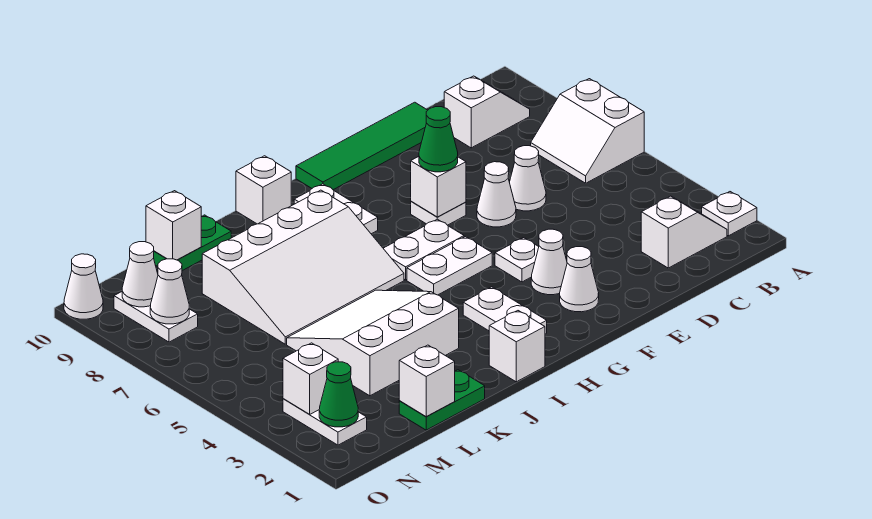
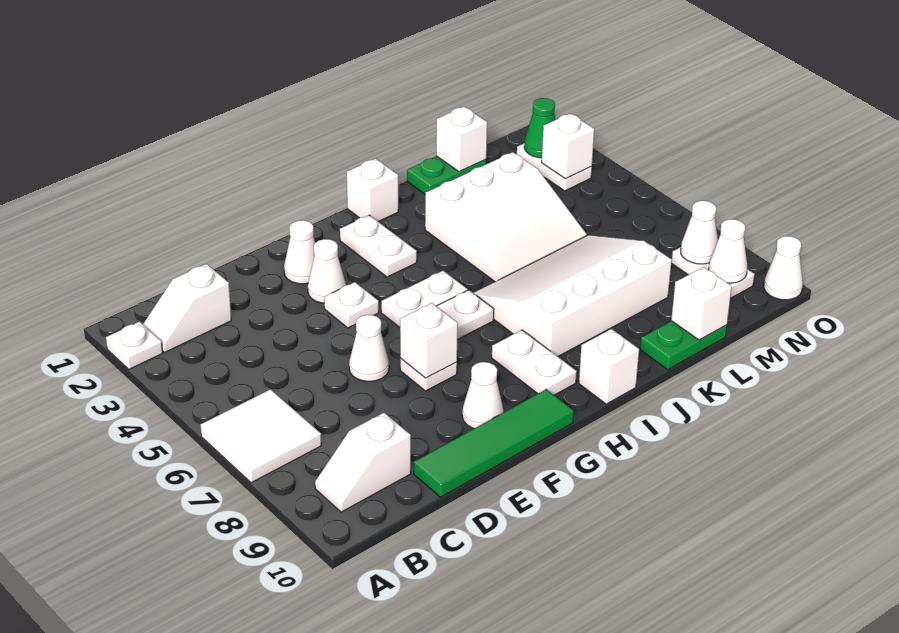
white slope A6:B7 level 1 top A -> white tile A6:B7 level 1
white cone D6 level 1 -> white cone F9 level 1
green cone F7 level 3 -> none

